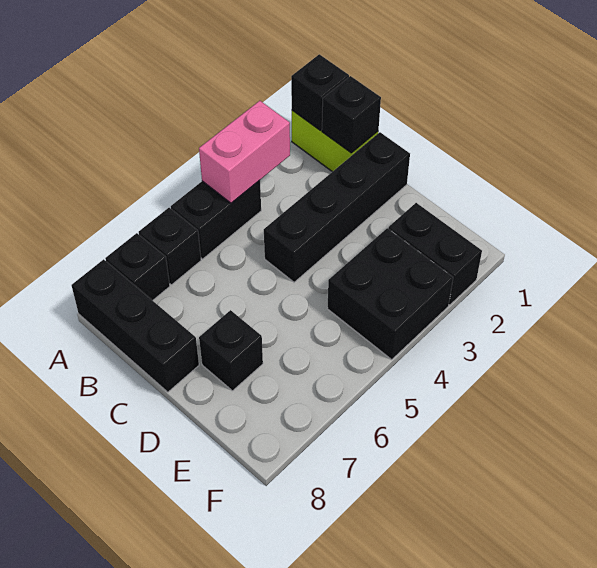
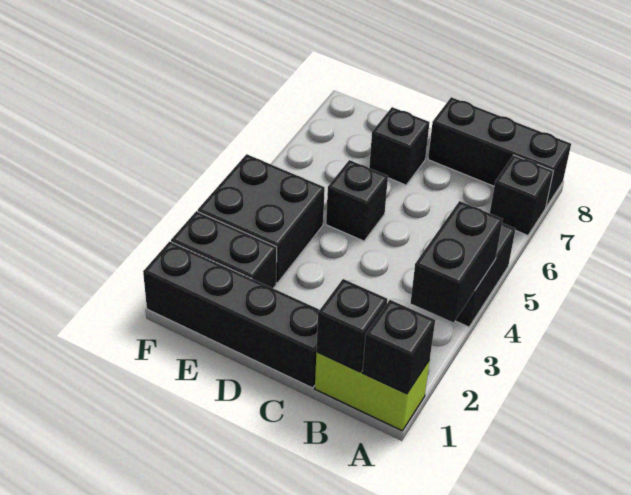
pink brick A3:A4 level 2 -> black brick A3:A4 level 2
black brick A6 level 1 -> black brick D5 level 1
black brick C1:C4 level 1 -> black brick C1:F1 level 1

